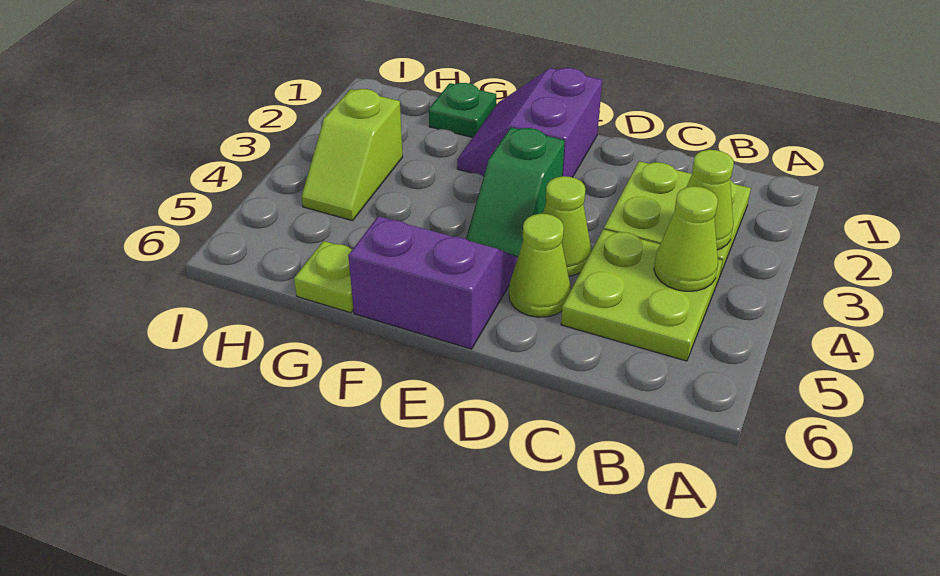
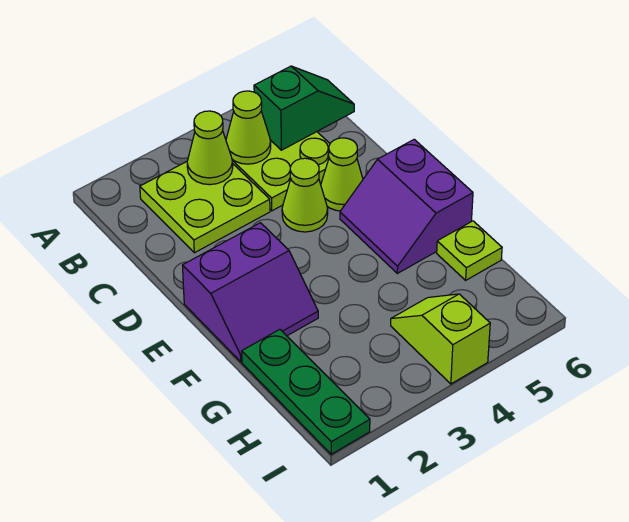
green slope E3:E4 level 1 top 3 -> green slope B5:B6 level 2 top 5
green plate G1 level 1 -> green plate G1:I1 level 1
lime slope H3:H4 level 1 top 3 -> lime slope H4:I4 level 1 top I

